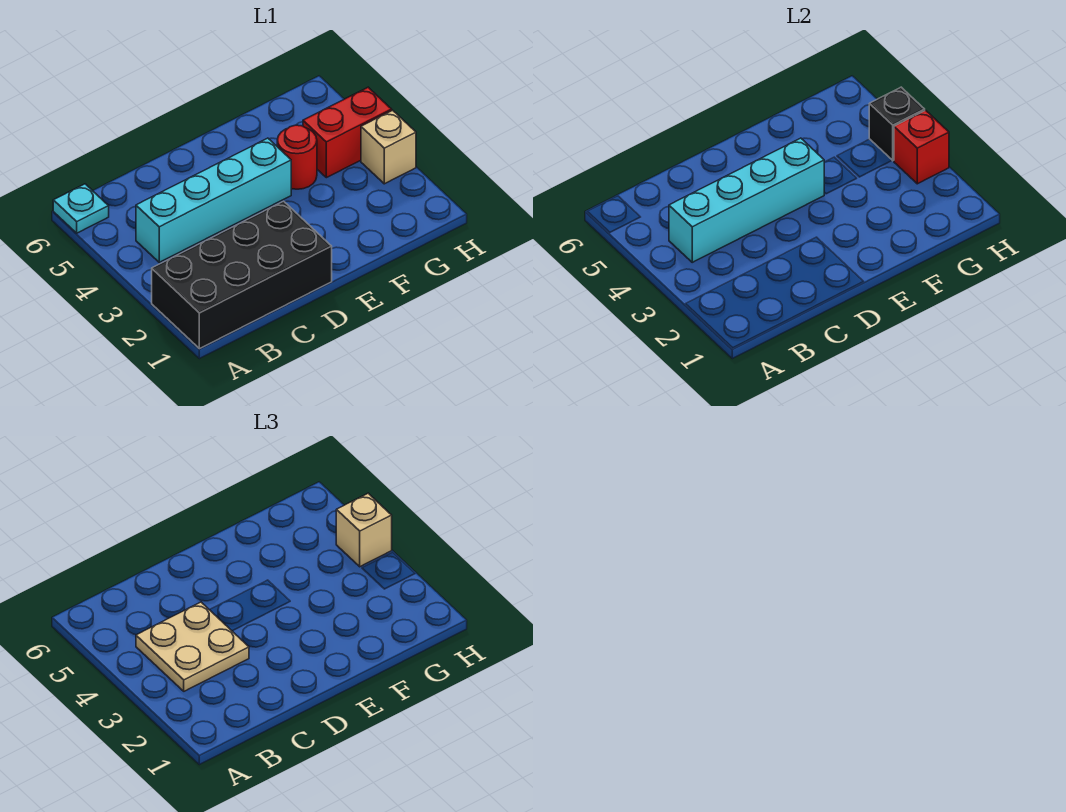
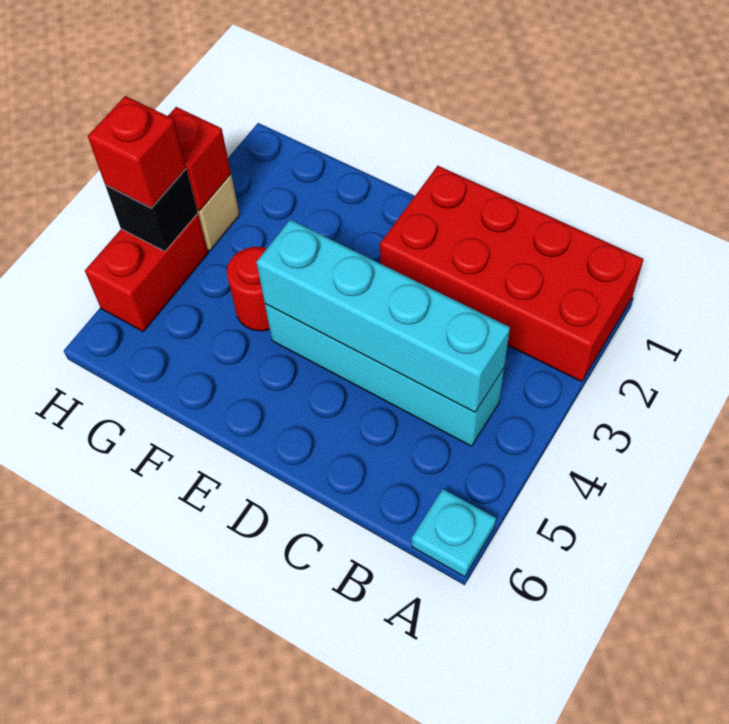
black brick A1:D2 level 1 -> red brick A1:D2 level 1
tan plate B3:C4 level 3 -> none
red brick G4:H4 level 1 -> red brick H4:H5 level 1
tan brick H4 level 3 -> red brick H4 level 3

